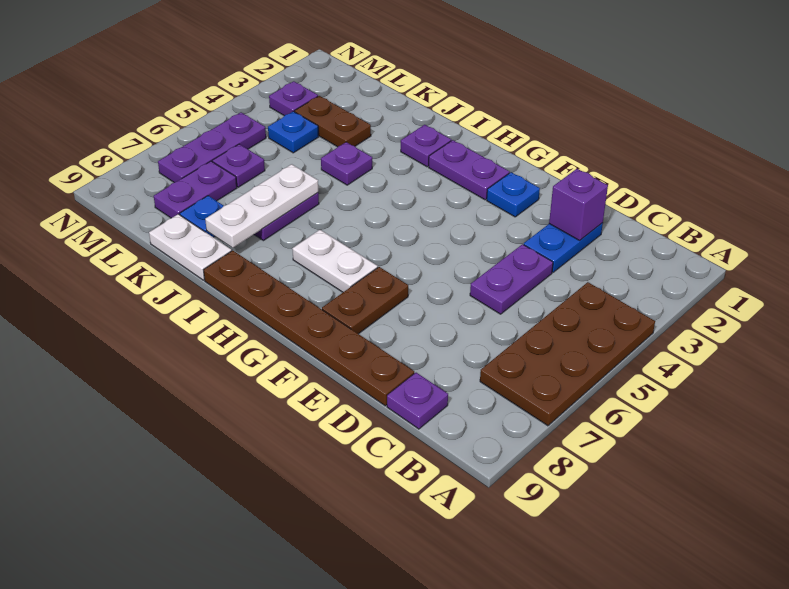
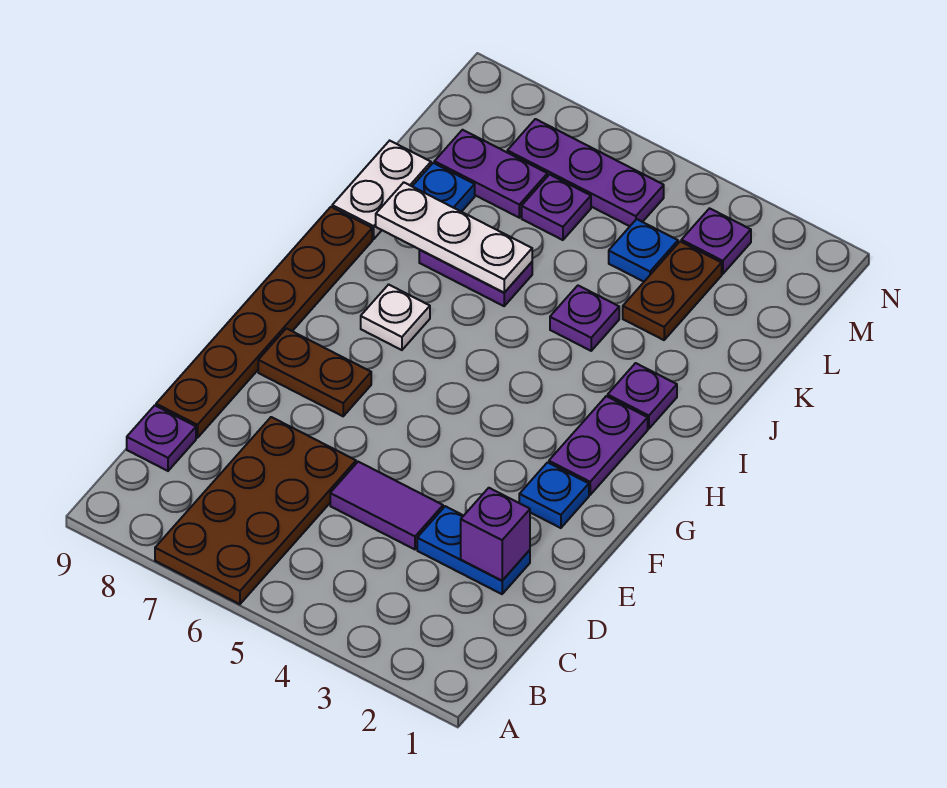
brown plate A4:B7 level 1 -> brown plate A6:D7 level 1
purple plate D4:D5 level 1 -> purple tile D4:D5 level 1
white plate G7:H7 level 1 -> white plate H7 level 1

